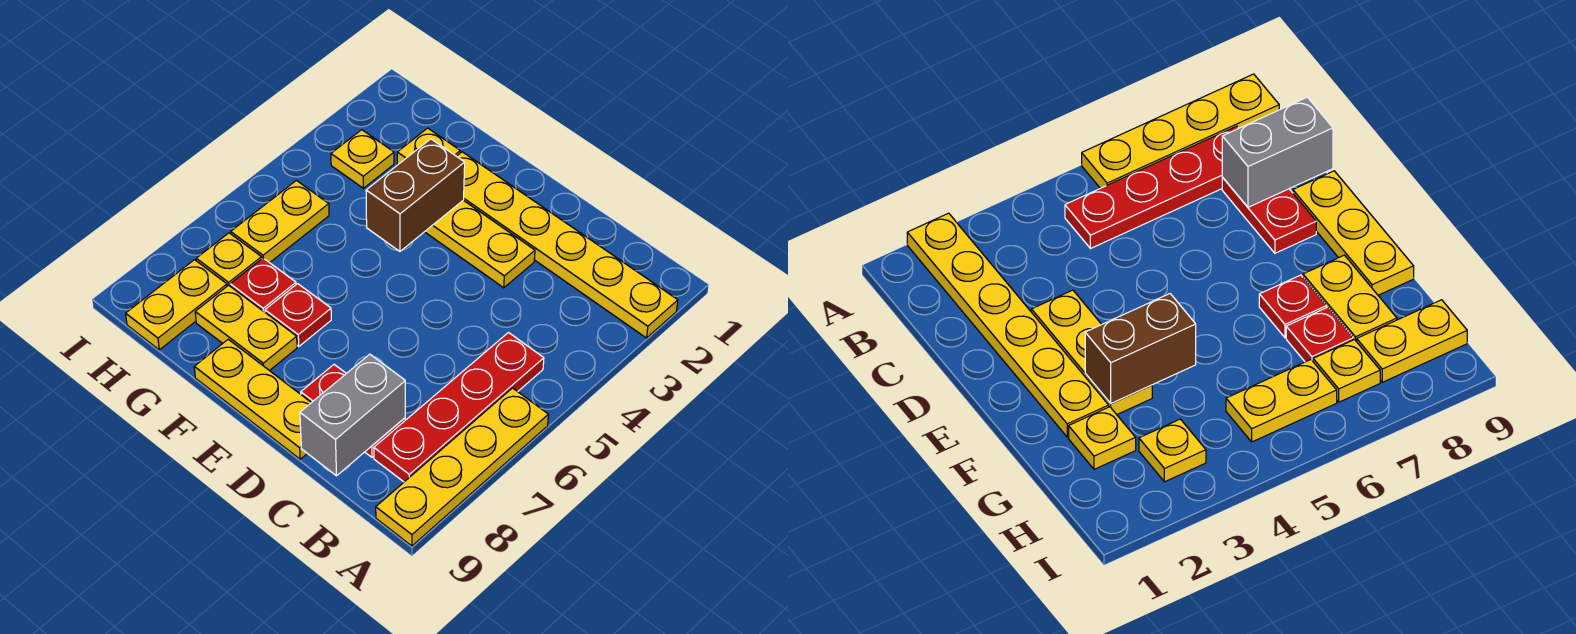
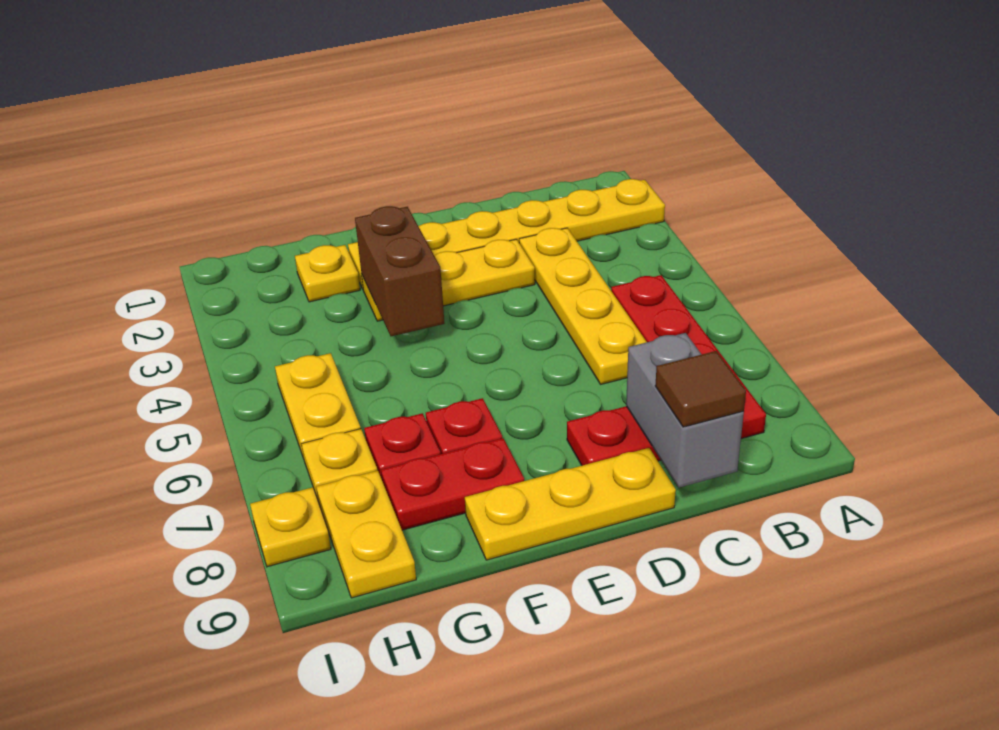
yellow plate A6:A9 level 1 -> yellow plate C3:C6 level 1
none -> brown tile C9 level 3
yellow plate F8:G8 level 1 -> red plate F8:G8 level 1
yellow plate H3 level 1 -> yellow plate I8 level 1

